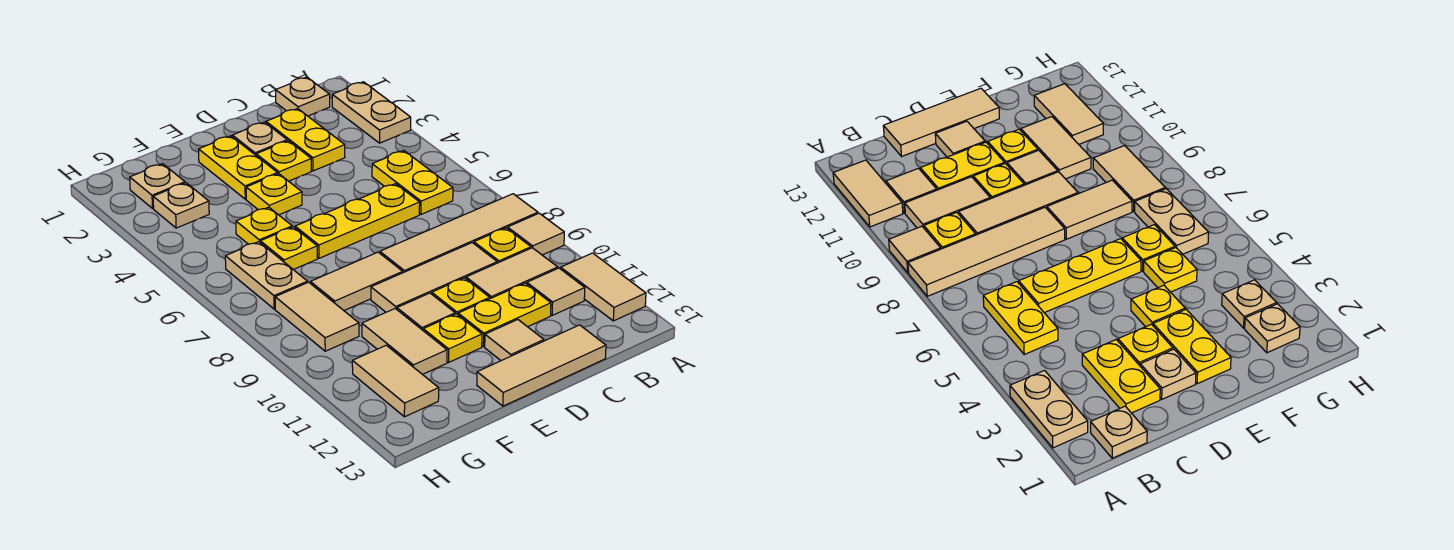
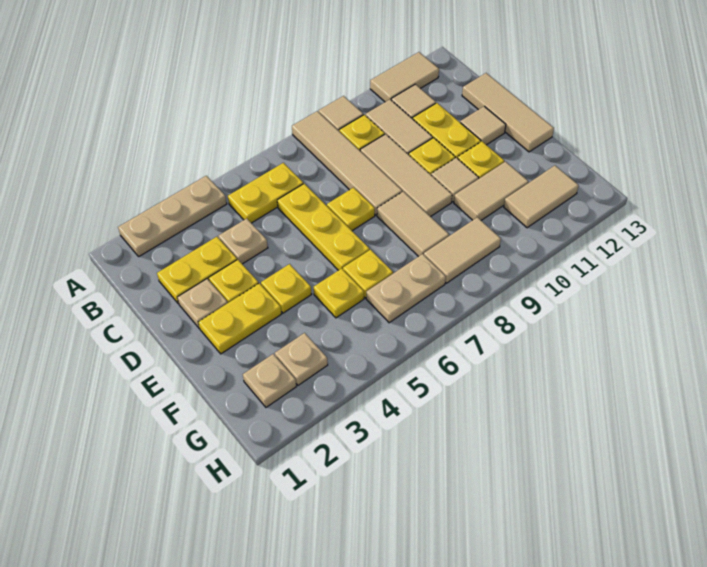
tan plate A2:A3 level 1 -> tan plate A2:A4 level 1
tan plate B1 level 1 -> tan plate C4 level 1
none -> yellow plate D7 level 1

